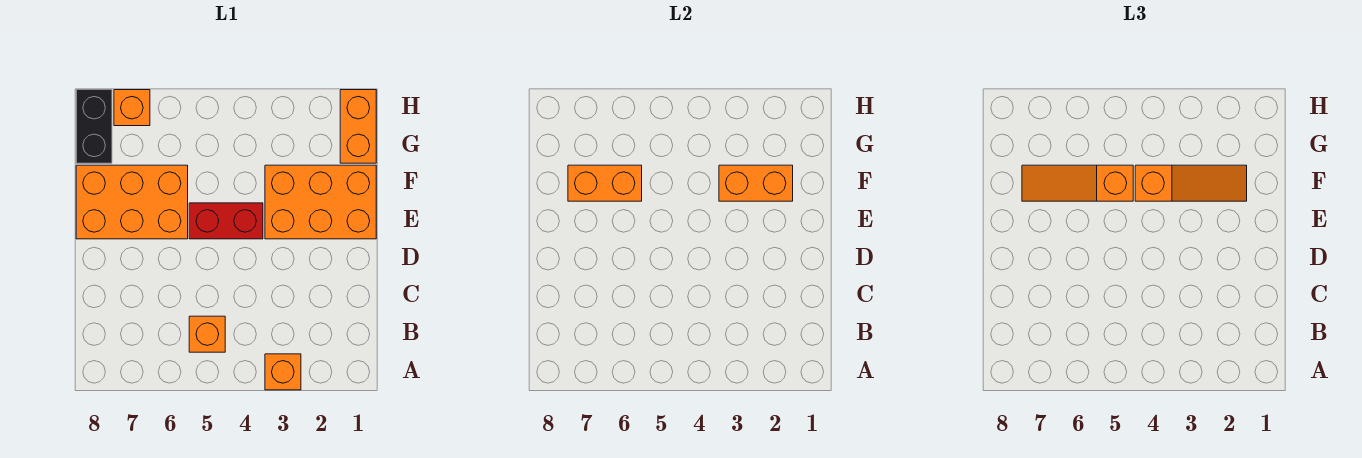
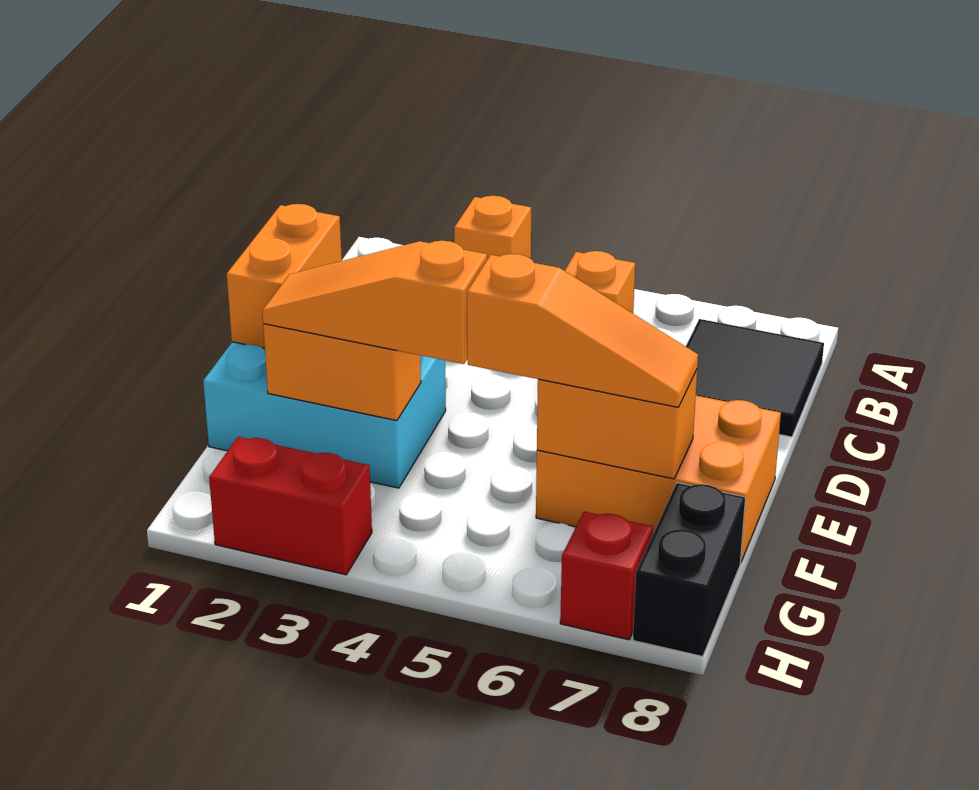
none -> black tile B7:C8 level 1
orange brick E1:F3 level 1 -> cyan brick E1:F3 level 1
red brick E4:E5 level 1 -> red brick H2:H3 level 1
orange brick G1:H1 level 1 -> orange brick D1:E1 level 2
orange brick H7 level 1 -> red brick H7 level 1

